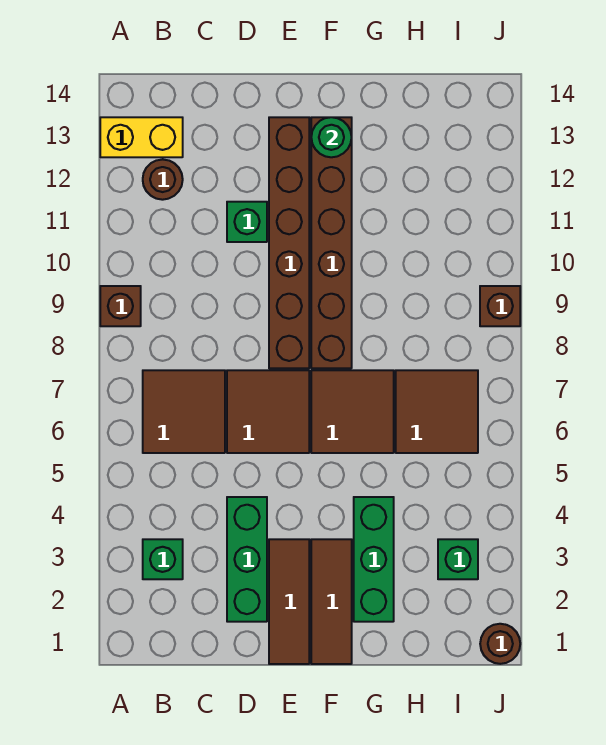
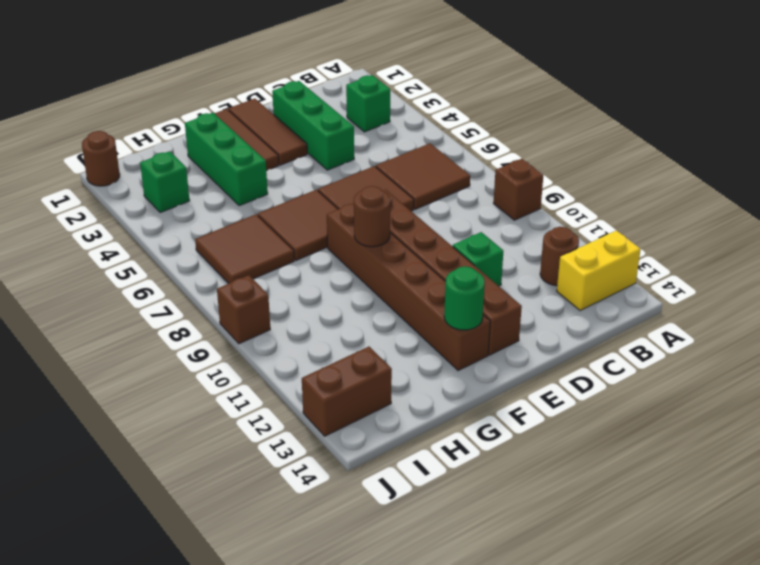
none -> brown round brick F9 level 2
none -> brown brick I13:J13 level 1

